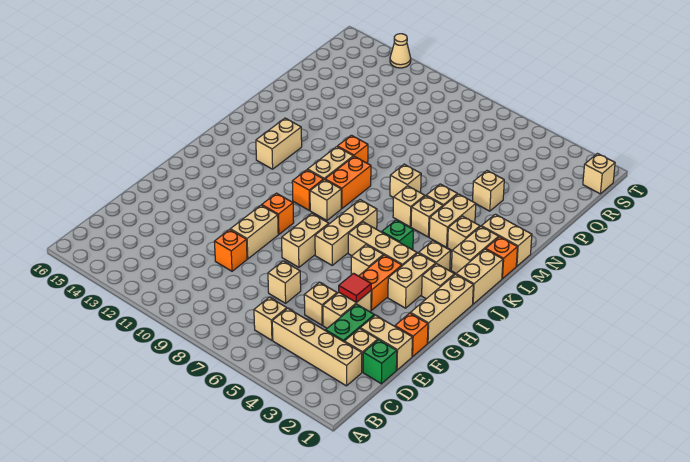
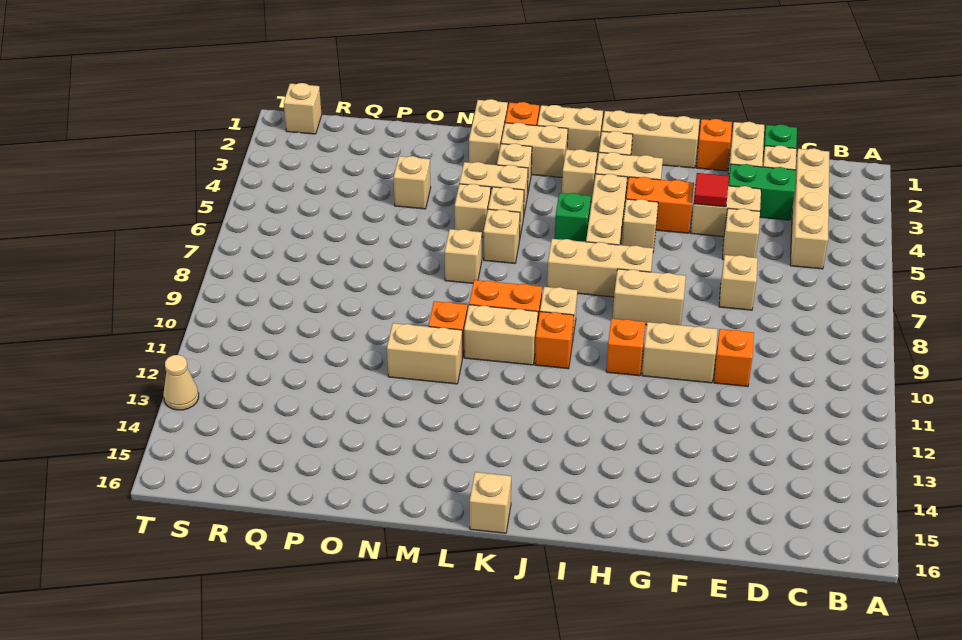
tan brick C6 level 1 -> tan brick K16 level 1
tan brick K13:L13 level 1 -> tan brick M11:N11 level 1

